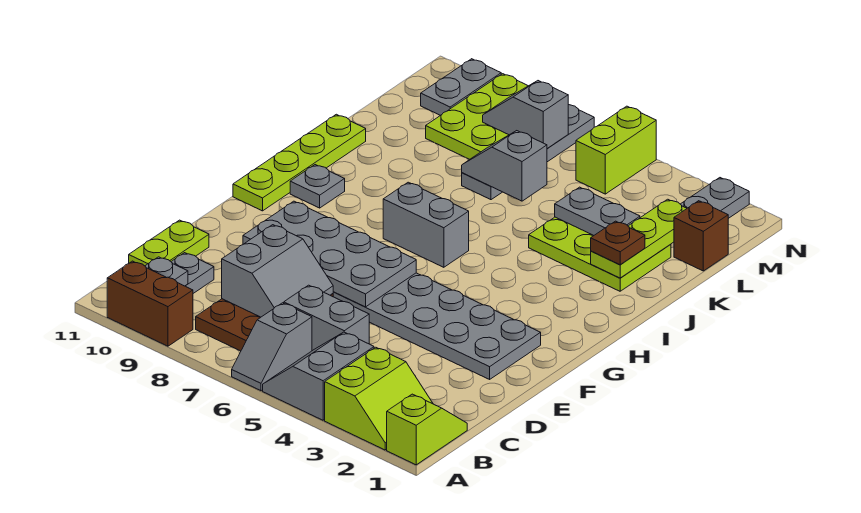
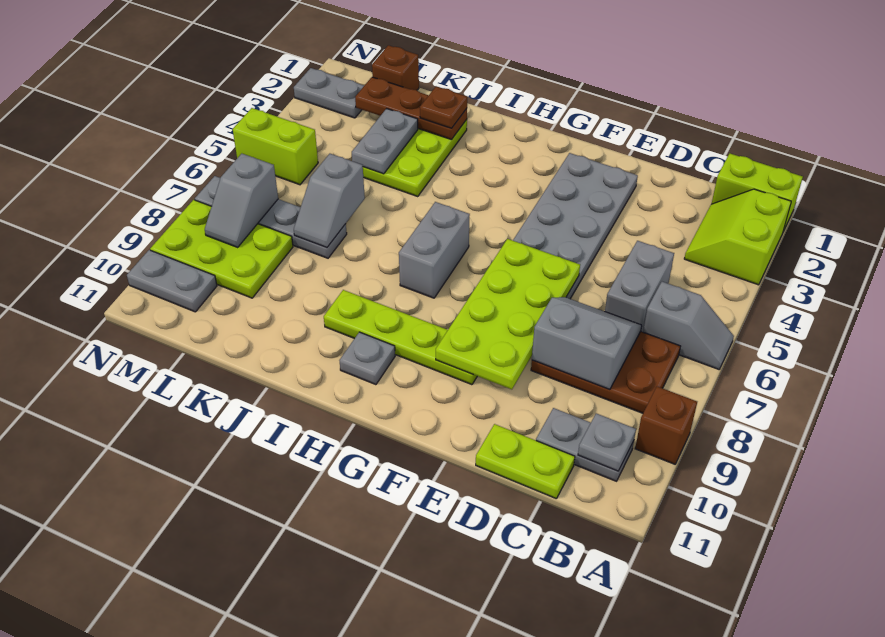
lime slope A1:B1 level 1 top A -> lime brick A1:B1 level 1
lime slope A2:B3 level 1 top 3 -> lime slope A2:B3 level 1 top A
grey slope A4:B5 level 1 top 4 -> none
brown brick A9:A10 level 1 -> brown brick A9 level 1
grey plate E6:F9 level 2 -> lime plate E6:F9 level 2
lime plate G11:J11 level 1 -> lime plate F9:I9 level 1
lime plate J2:L2 level 2 -> brown plate J2:L2 level 2

